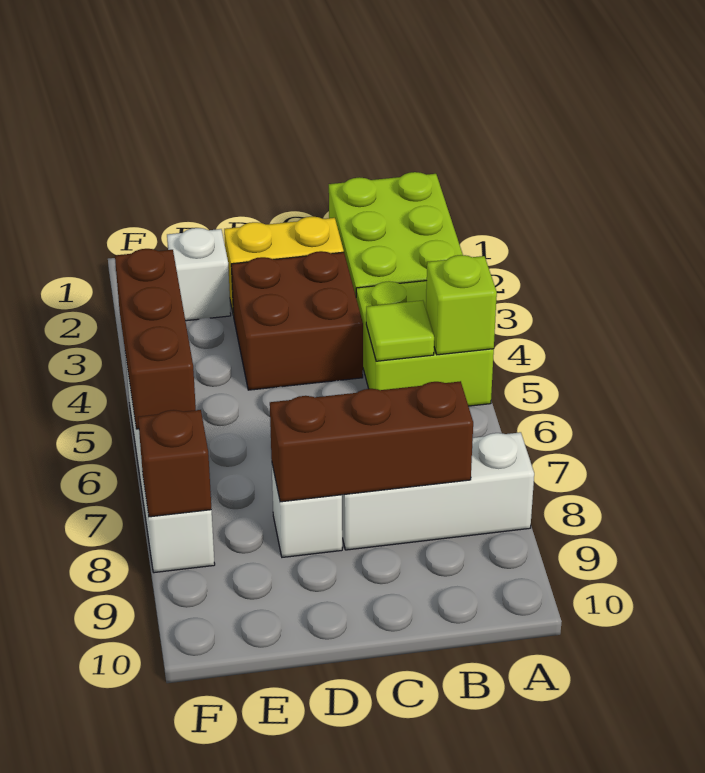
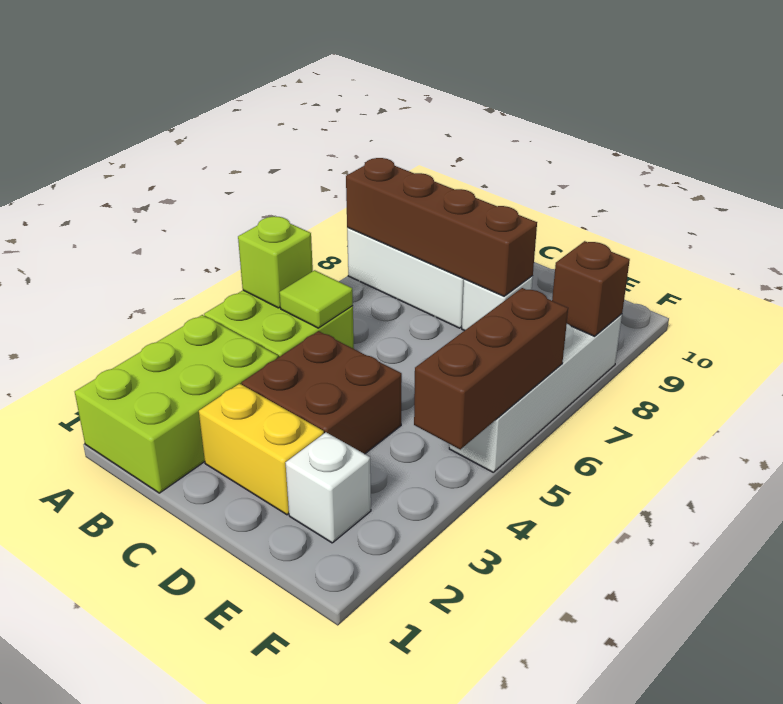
brown brick B8:D8 level 2 -> brown brick A8:D8 level 2

